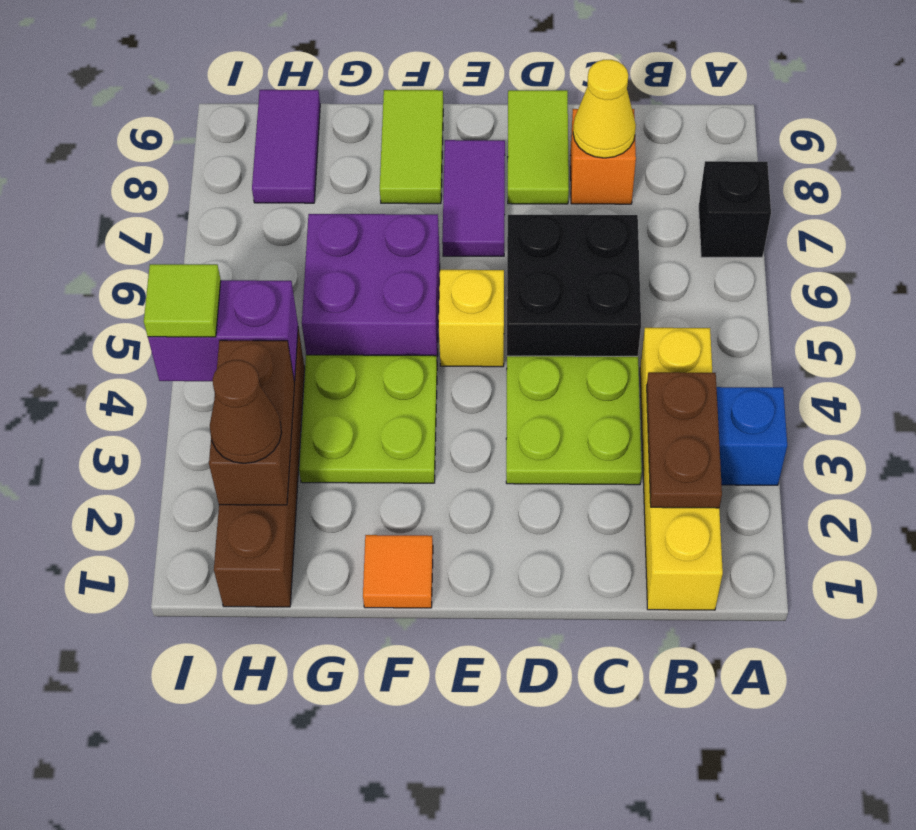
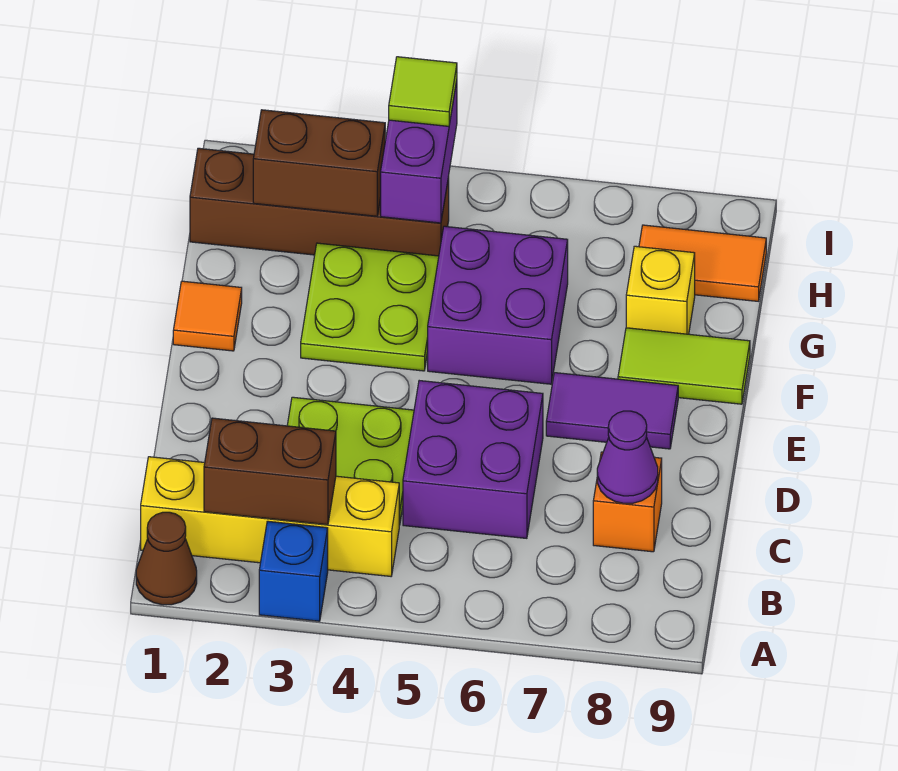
black brick A7 level 1 -> none
brown plate B2:B3 level 2 -> brown brick B2:B3 level 2
black brick C5:D6 level 1 -> purple brick C5:D6 level 1
yellow cone C8 level 2 -> purple cone C8 level 2
lime tile D8:D9 level 1 -> none
yellow brick E5 level 1 -> yellow brick G8 level 1
brown cone H2 level 3 -> brown cone A1 level 1
purple tile H8:H9 level 1 -> orange tile H8:H9 level 1

